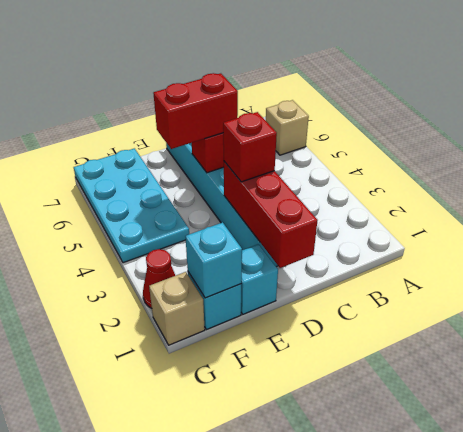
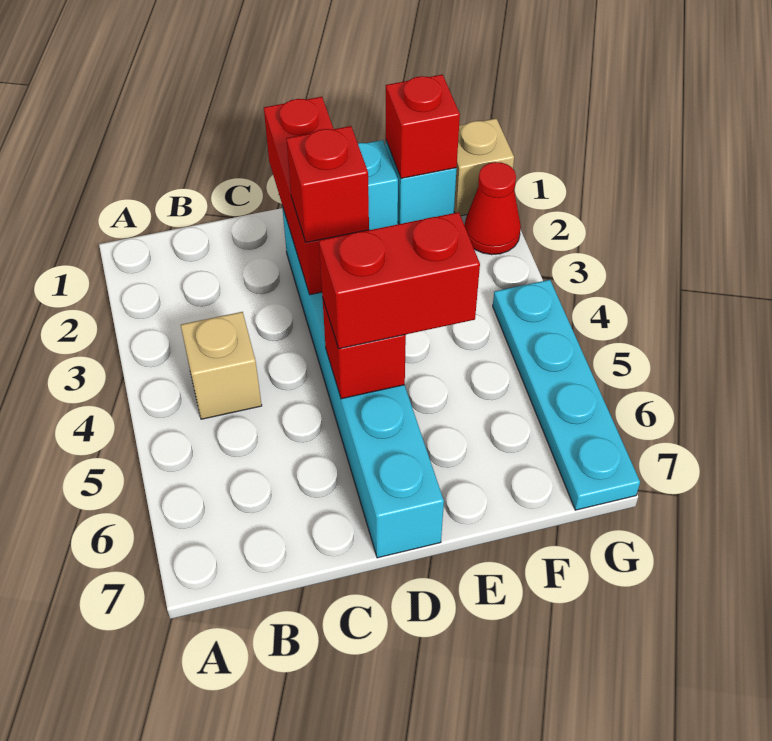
tan brick A6 level 1 -> tan brick B4 level 1
cyan brick F1 level 2 -> red brick F1 level 2
cyan plate F4:G7 level 1 -> cyan plate G4:G7 level 1

